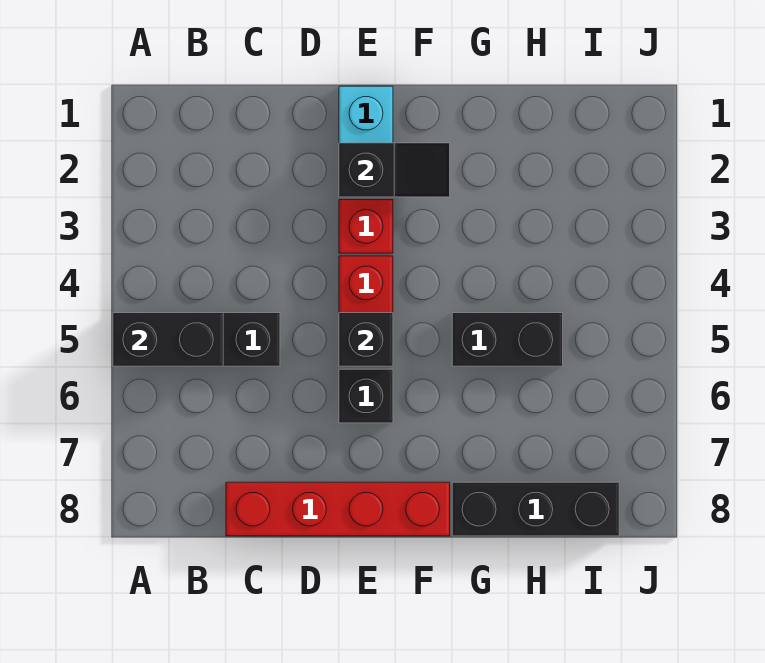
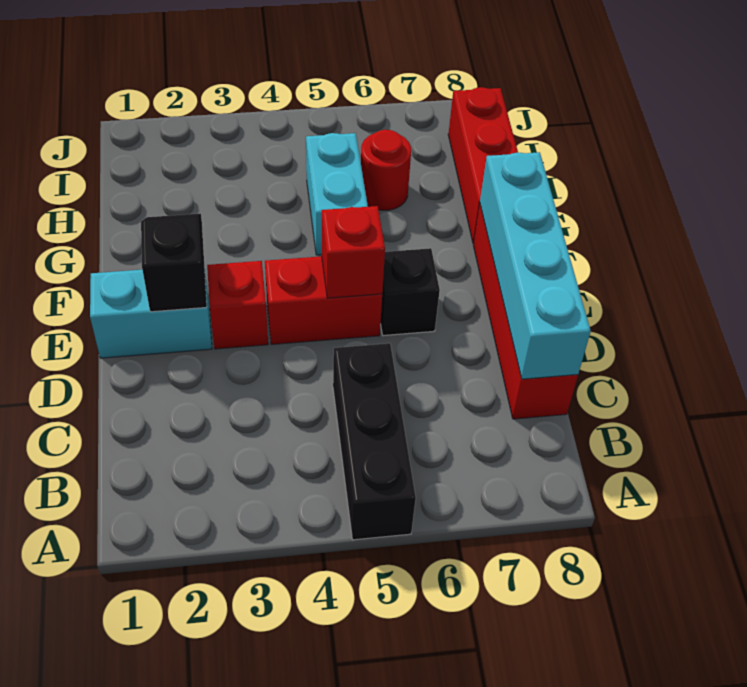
black brick A5:B5 level 2 -> none
none -> cyan brick C8:F8 level 2
black brick E5 level 2 -> red brick E5 level 2
black brick G5:H5 level 1 -> cyan brick G5:H5 level 1
black brick G8:I8 level 1 -> red brick G8:I8 level 1
none -> red round brick H6 level 1

